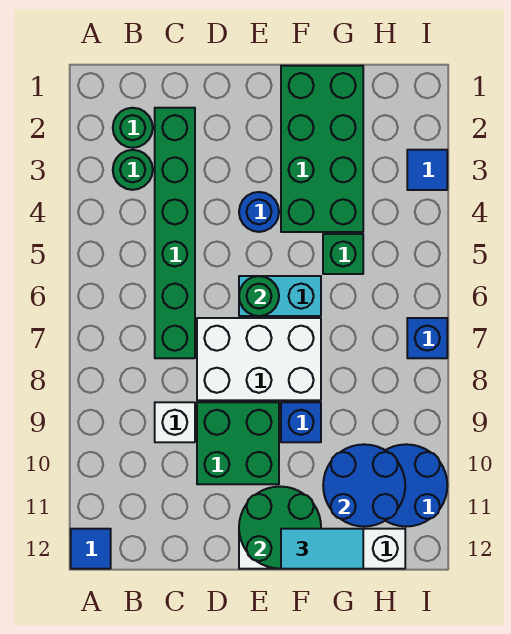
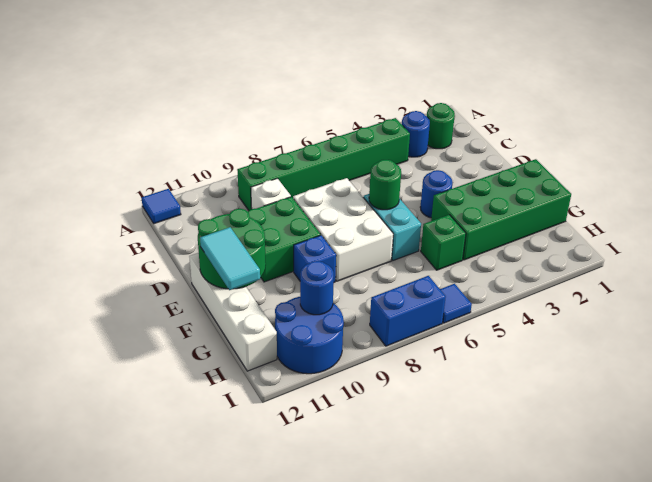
green round brick B3 level 1 -> blue round brick B3 level 1
green brick C2:C7 level 1 -> green brick B4:B9 level 1
blue round brick G10:H11 level 2 -> blue round brick H10 level 2
blue tile I3 level 1 -> blue tile I6 level 1
blue brick I7 level 1 -> blue brick I7:I8 level 1

